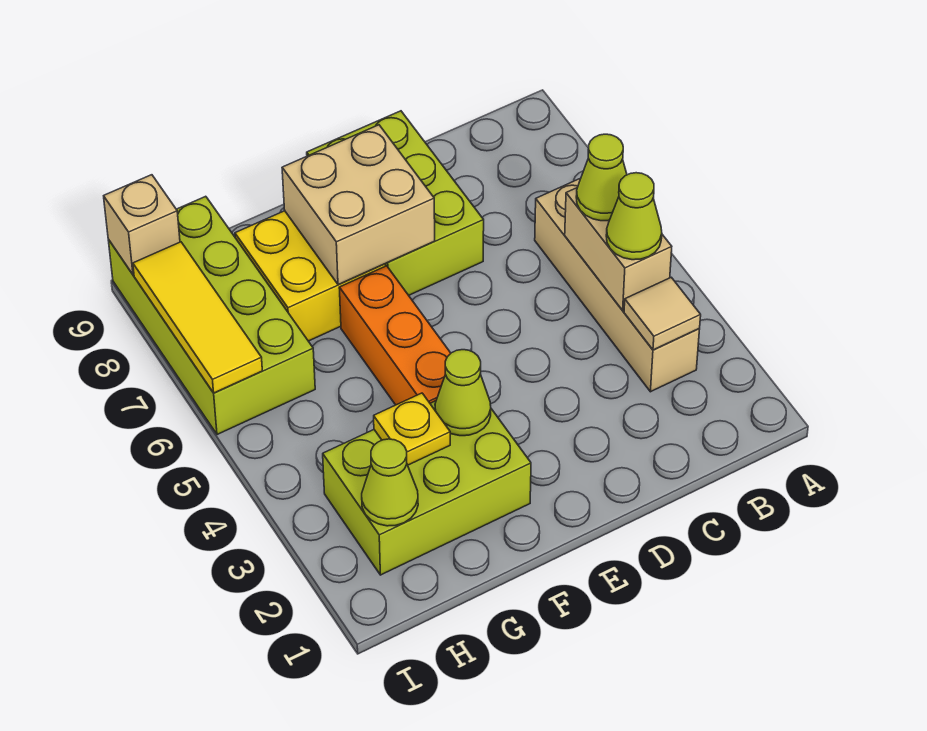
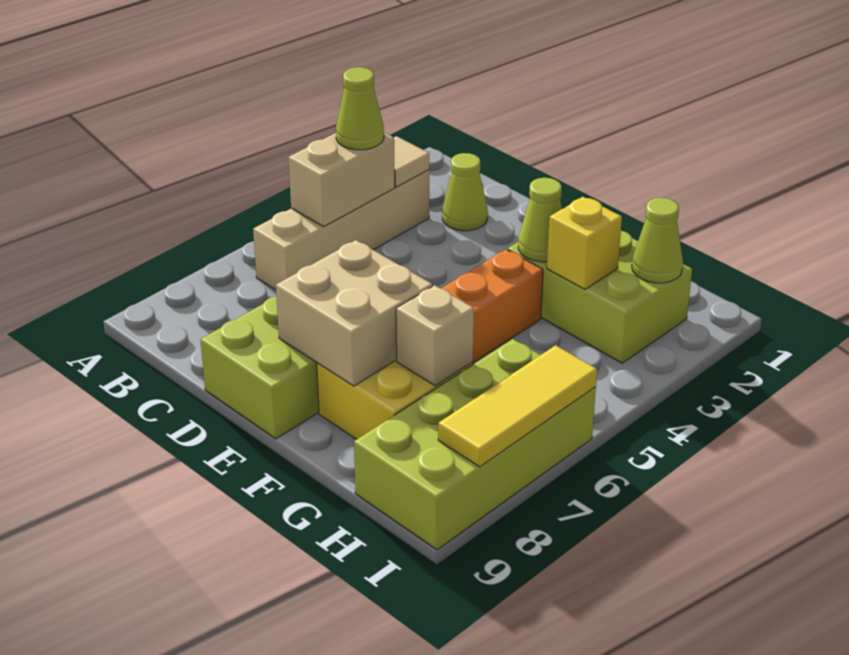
lime cone B5 level 3 -> lime cone C2 level 1
yellow plate G3 level 2 -> yellow brick G3 level 2
tan brick I9 level 2 -> tan brick G7 level 2

